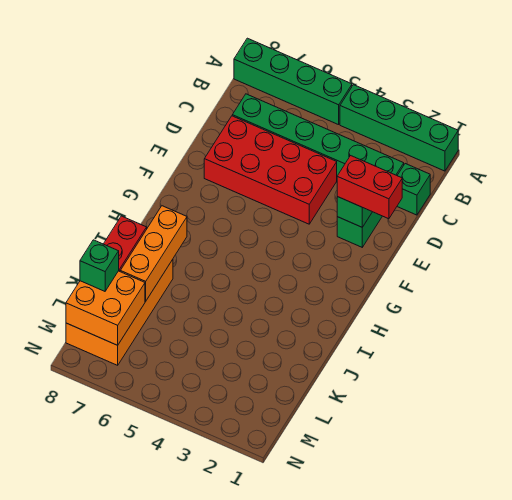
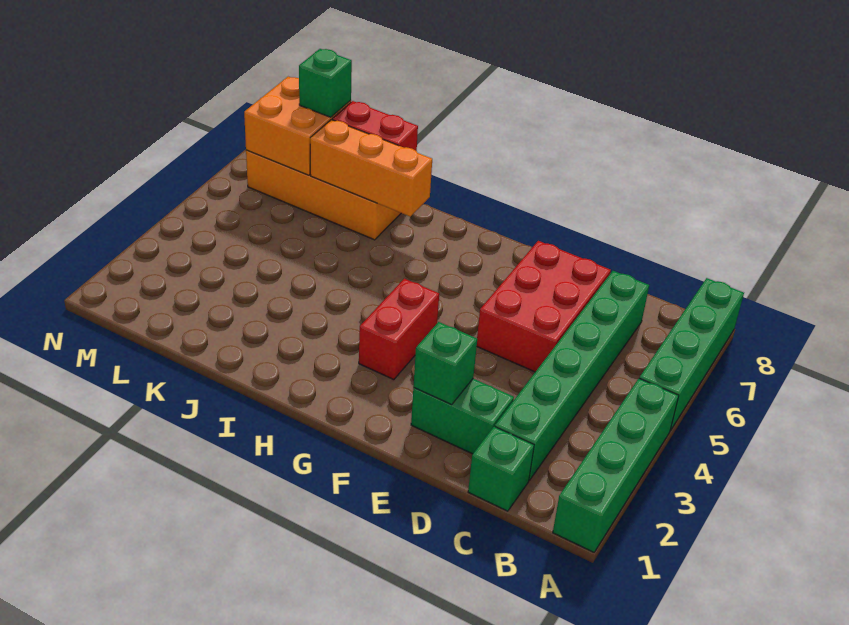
red brick D4:E7 level 1 -> red brick D5:E7 level 1
red brick E1:E2 level 3 -> red brick G3:G4 level 1

